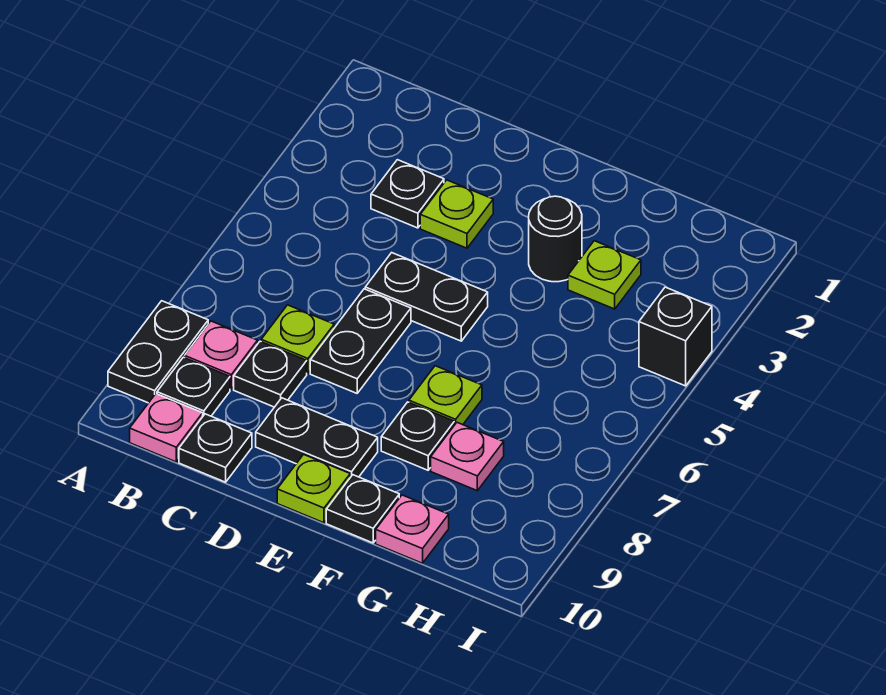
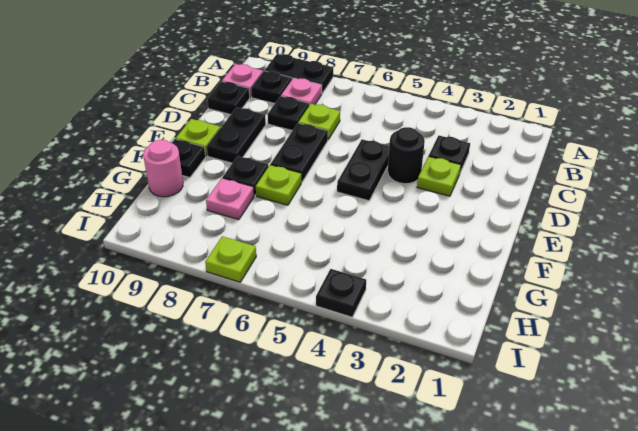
black plate D6:D7 level 1 -> black plate D7:E7 level 1
black round brick F3 level 1 -> black round brick D4 level 1
lime plate G3 level 1 -> lime plate I7 level 1
pink plate G10 level 1 -> pink round brick G10 level 1
black brick I4 level 1 -> black plate I4 level 1

